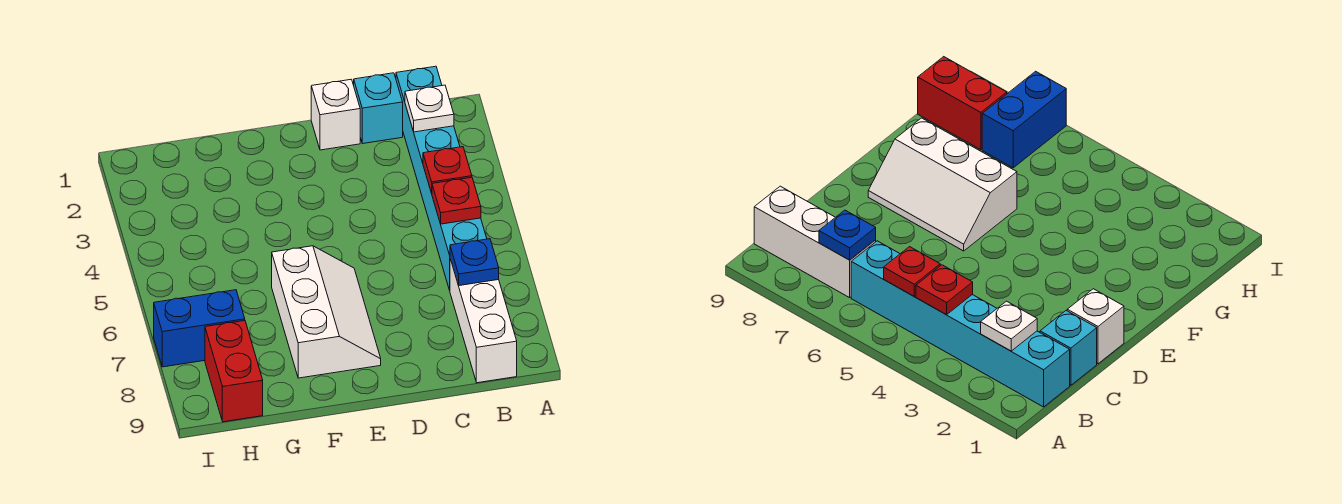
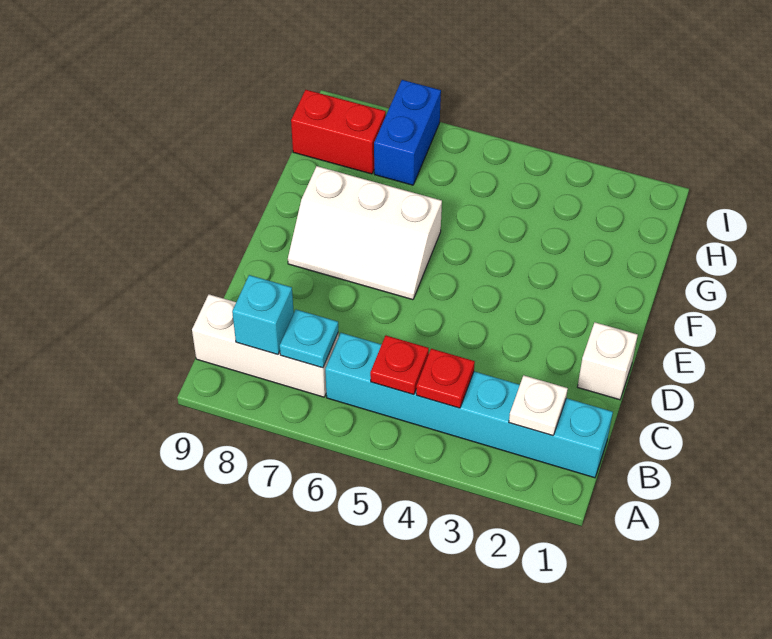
blue plate B7 level 2 -> cyan plate B7 level 2
cyan brick C1 level 1 -> cyan brick B8 level 2

